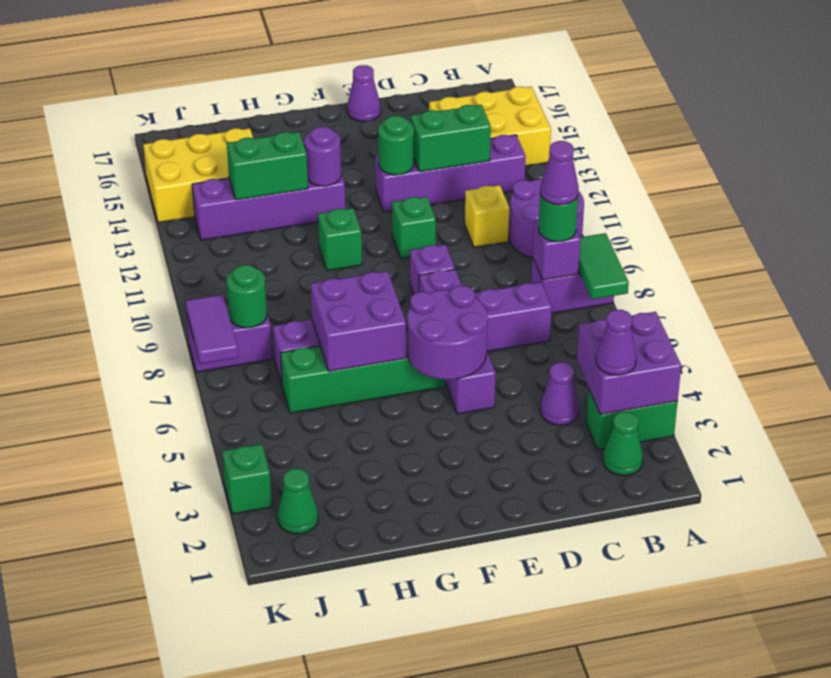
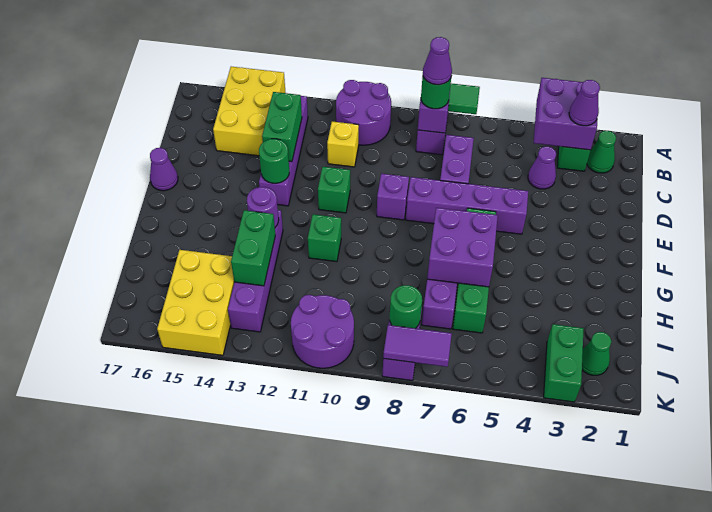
purple round brick E5:F6 level 2 -> purple round brick J10:K11 level 1
green brick K3 level 1 -> green brick J3:K3 level 1

